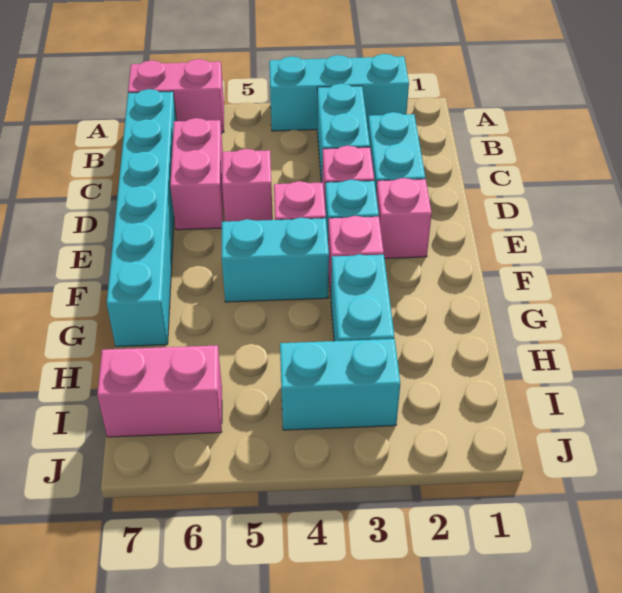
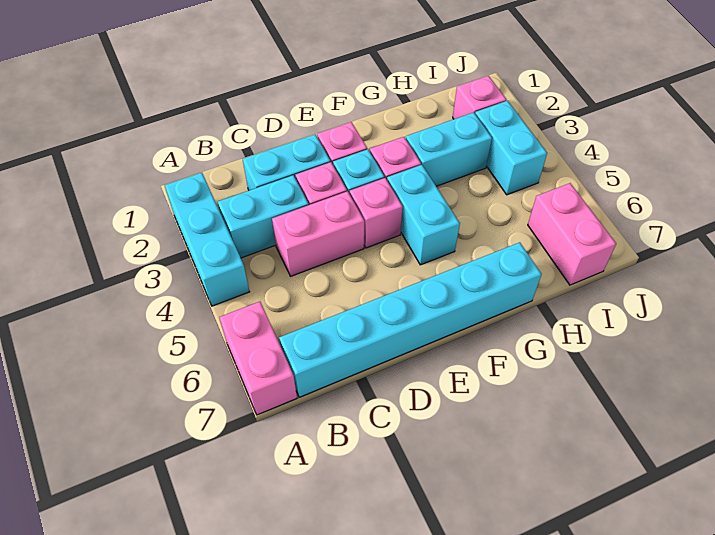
pink brick C6:D6 level 1 -> pink brick C4:D4 level 1
pink brick D5 level 1 -> pink brick I2 level 1

